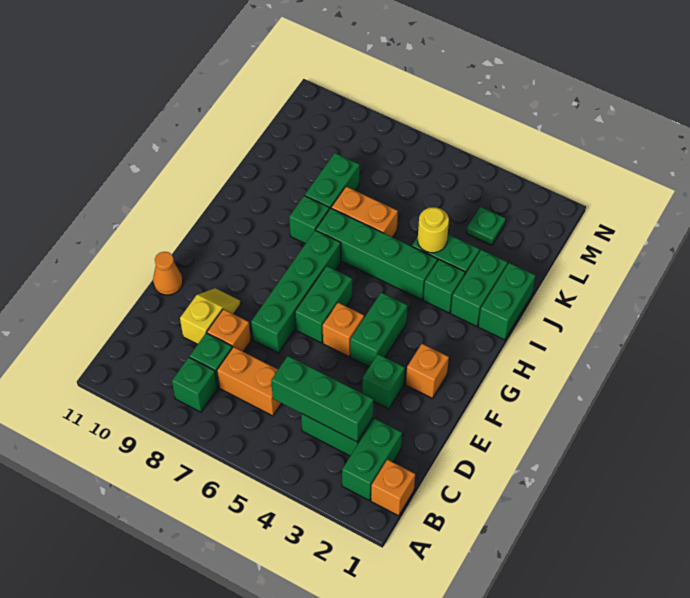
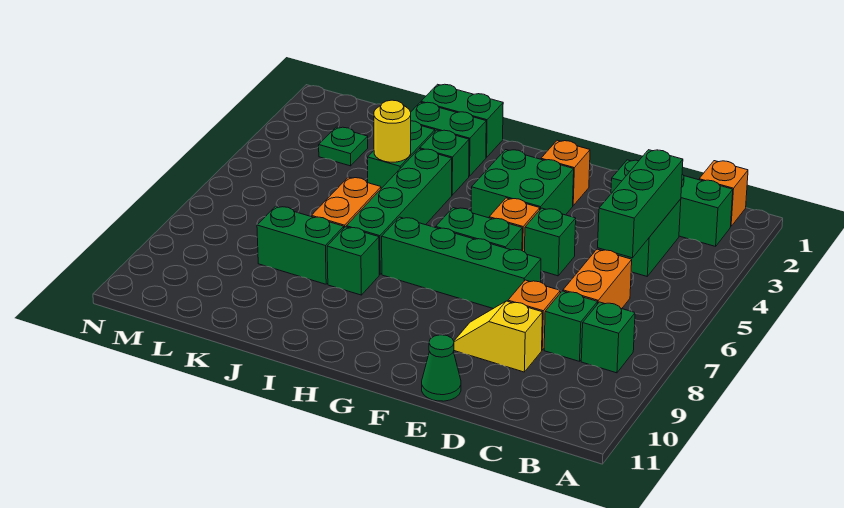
green brick B2:C2 level 1 -> green brick B2:D2 level 1
green brick E3 level 1 -> green brick E5 level 1
orange cone E11 level 1 -> green cone E11 level 1
green brick F4:G4 level 1 -> green brick F3:G4 level 1

